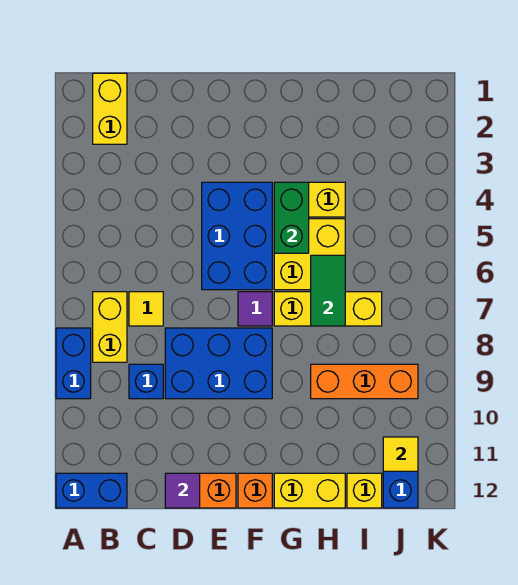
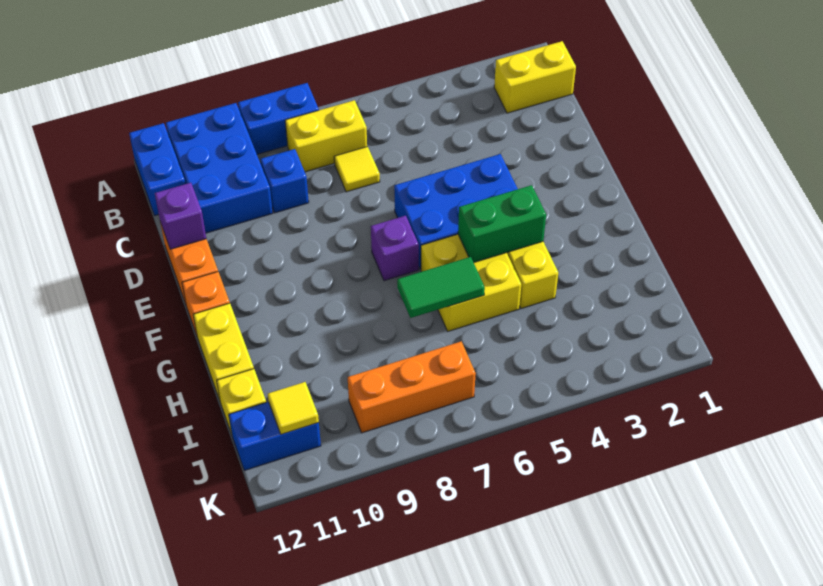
blue brick D8:F9 level 1 -> blue brick A10:C11 level 1
purple tile D12 level 2 -> purple brick D12 level 2
purple tile F7 level 1 -> purple brick F7 level 1
yellow brick G7:I7 level 1 -> none
orange brick H9:J9 level 1 -> orange brick J7:J9 level 1

